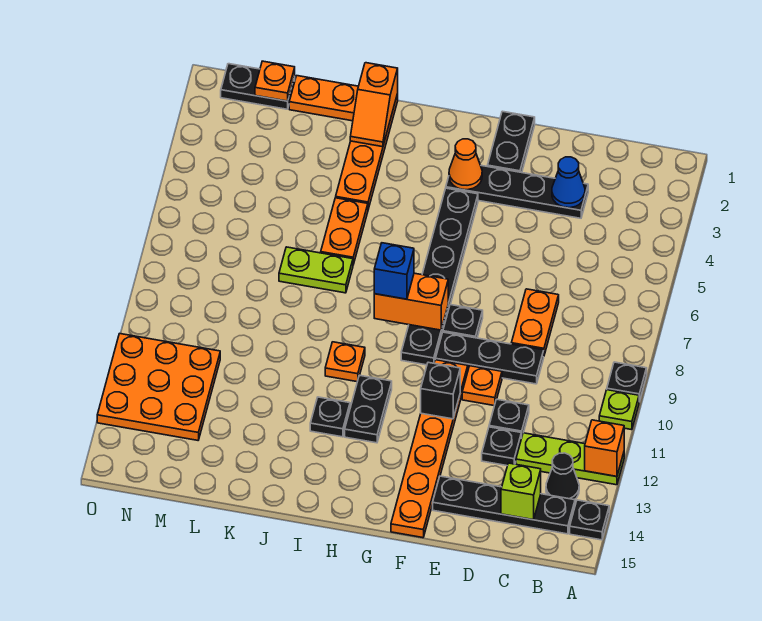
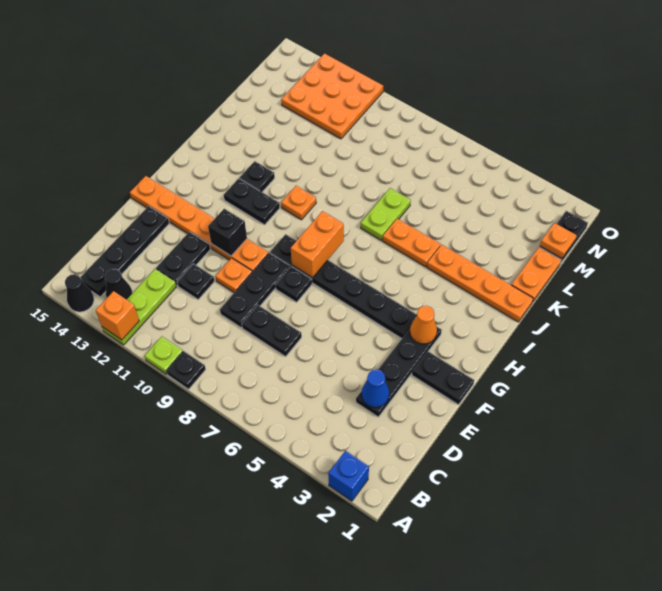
black plate A14 level 1 -> black cone A14 level 1
lime brick C14 level 2 -> none
orange plate D7:D8 level 1 -> black plate D7:D8 level 1
black plate D12 level 1 -> black plate D12:E12 level 1
blue brick H8 level 3 -> blue brick A2 level 1
orange slope J1:J2 level 2 top 1 -> none

